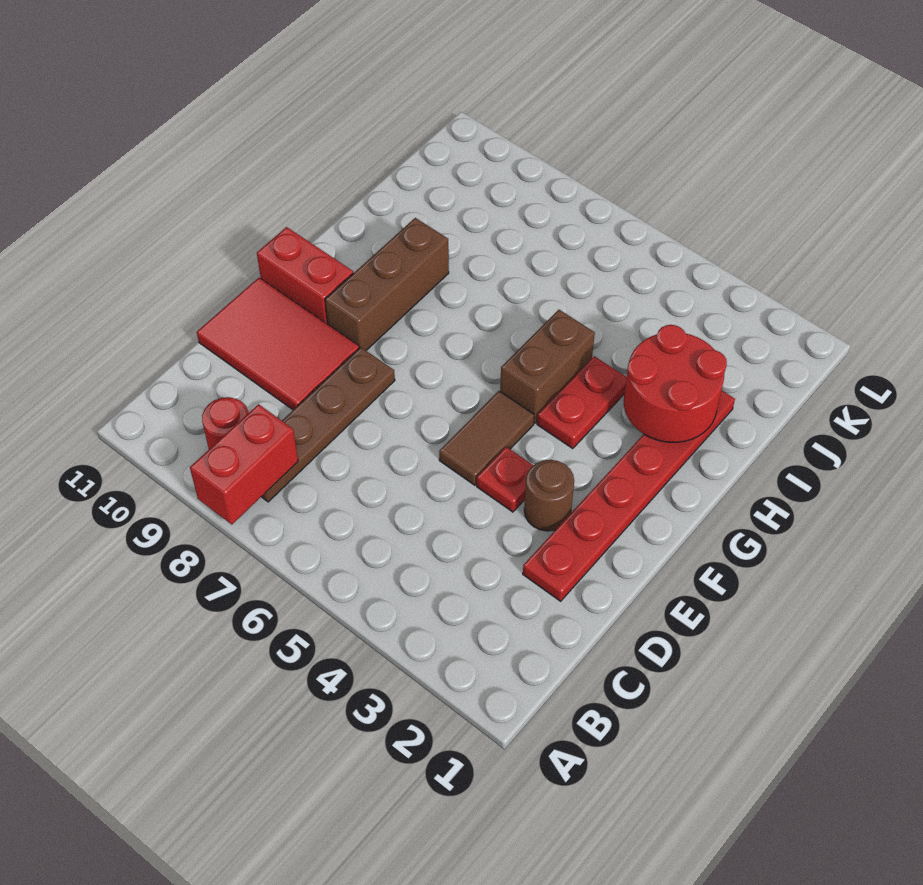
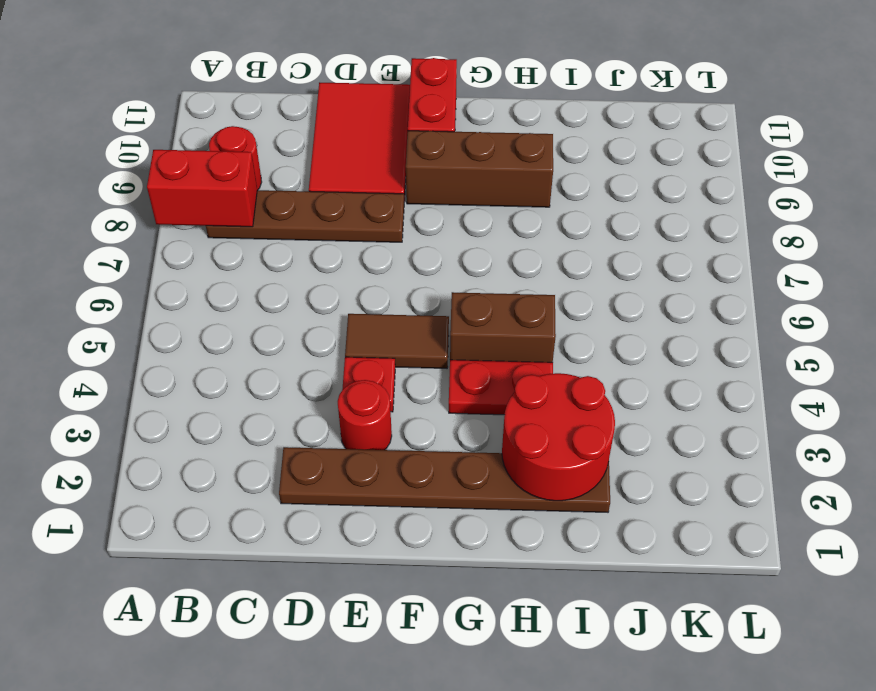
red plate D2:I2 level 1 -> brown plate D2:I2 level 1
brown round brick E3 level 1 -> red round brick E3 level 1

